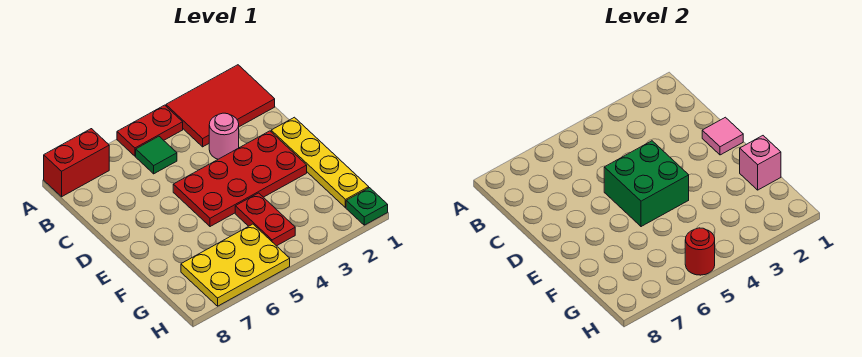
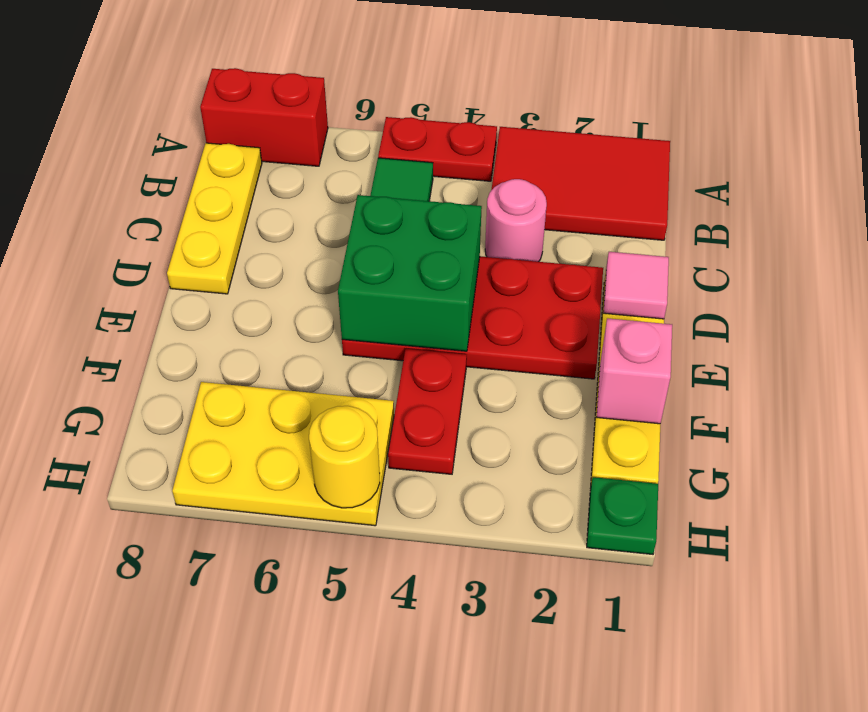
none -> yellow plate B8:D8 level 1
red round brick H5 level 2 -> yellow round brick H5 level 2

